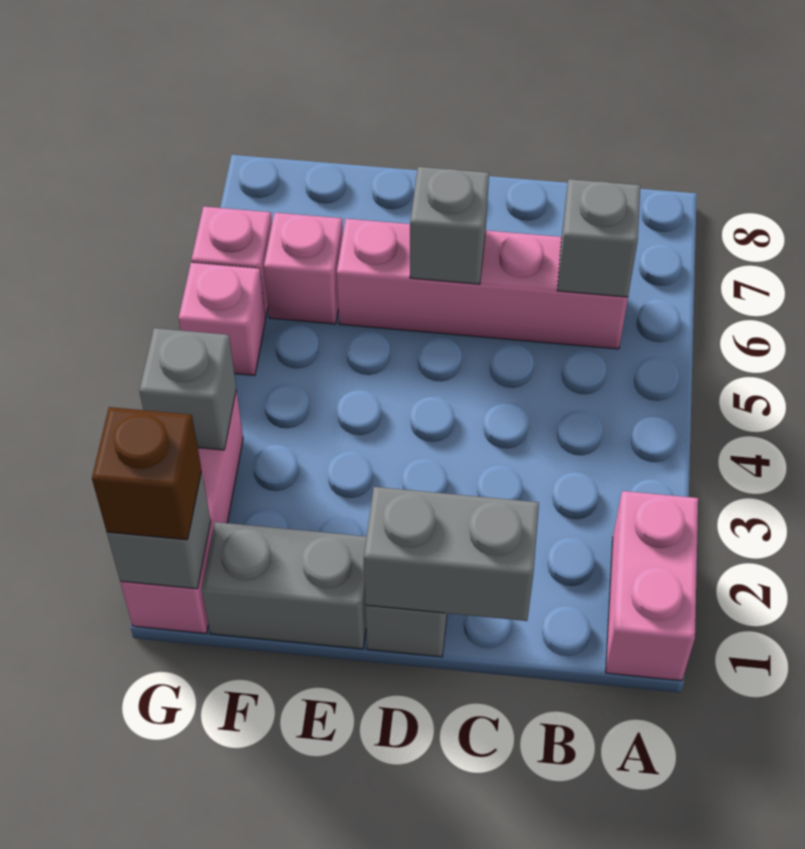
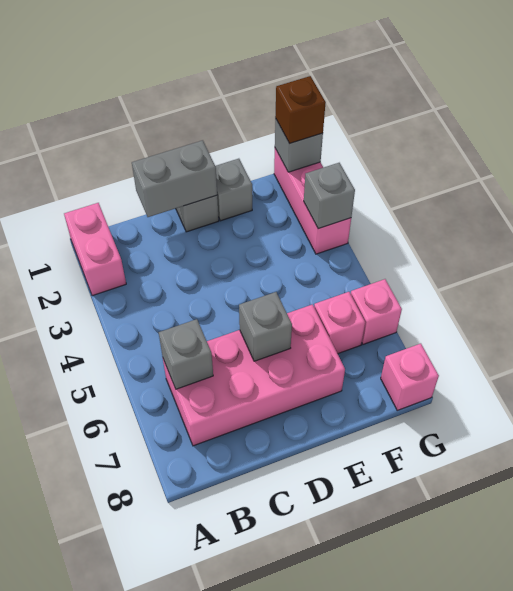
pink brick B6:E6 level 1 -> pink brick B6:E7 level 1
grey brick E1:F1 level 1 -> grey brick E1 level 1
pink brick G5 level 1 -> pink brick G8 level 1

